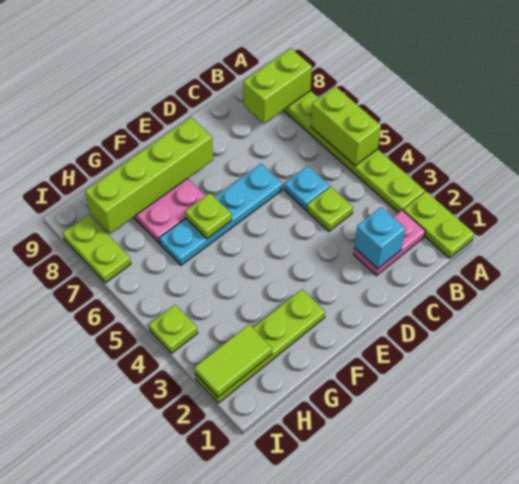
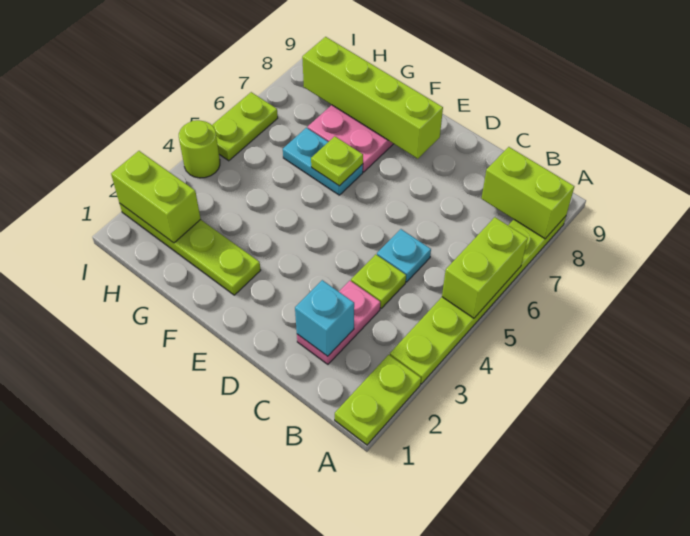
pink plate B2:C2 level 1 -> pink plate C2:C3 level 1
cyan plate D6:G6 level 1 -> cyan plate F6:G6 level 1
lime tile H2:I2 level 2 -> lime brick H2:I2 level 2
lime plate I4 level 1 -> lime round brick I4 level 1
lime plate I7:I8 level 1 -> lime plate I5:I6 level 1

